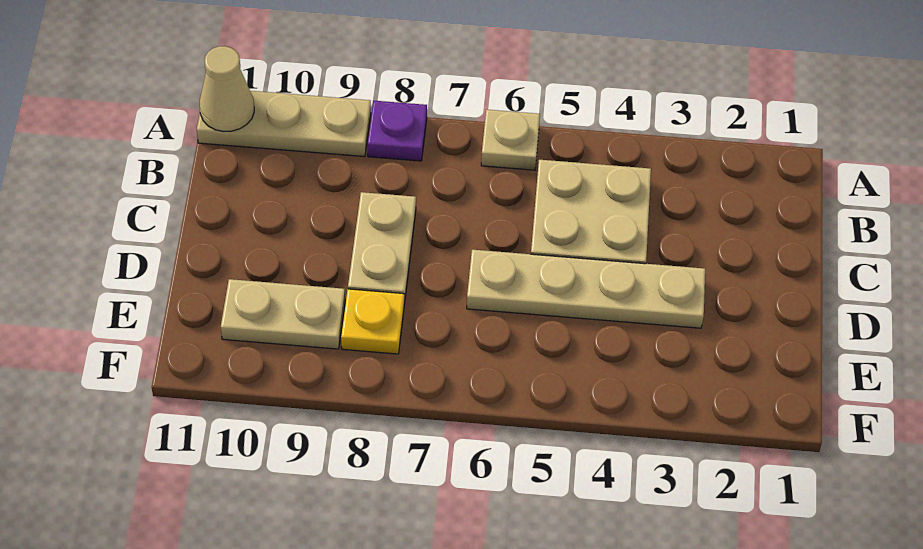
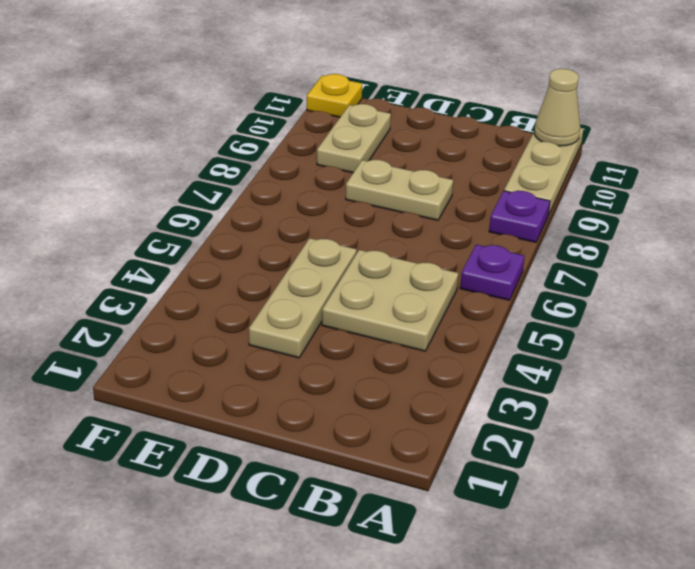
tan plate A6 level 1 -> purple plate A6 level 1
tan plate D3:D6 level 1 -> tan plate D3:D5 level 1
yellow plate E8 level 1 -> yellow plate F11 level 1

